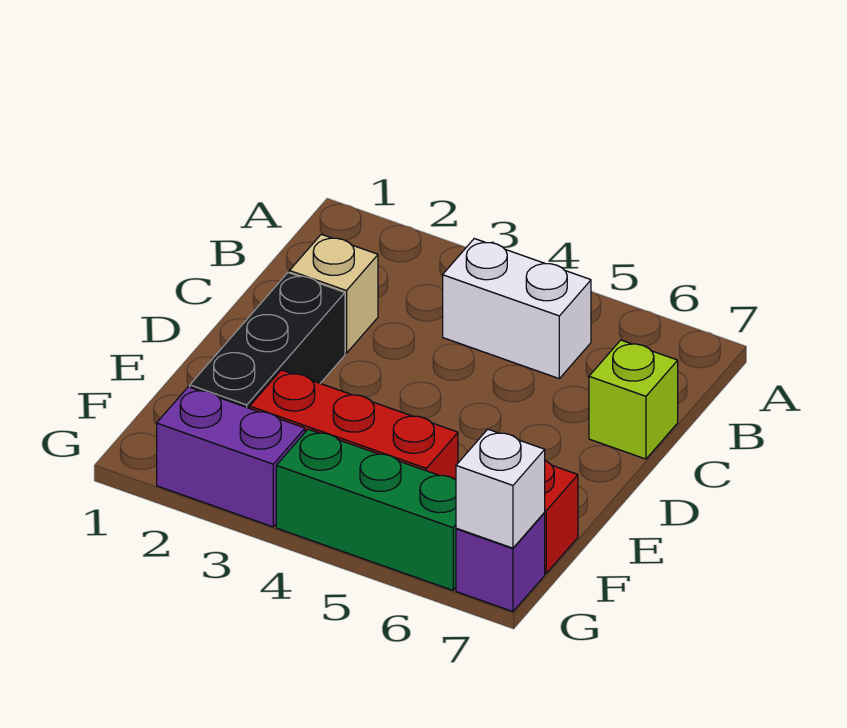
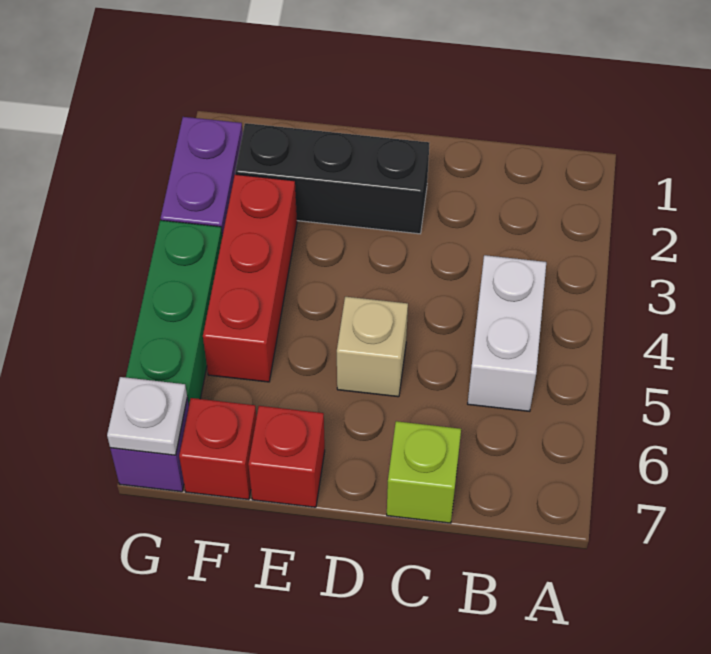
tan brick C2 level 1 -> tan brick D5 level 1
none -> red brick E7 level 1
white brick G7 level 2 -> white plate G7 level 2

